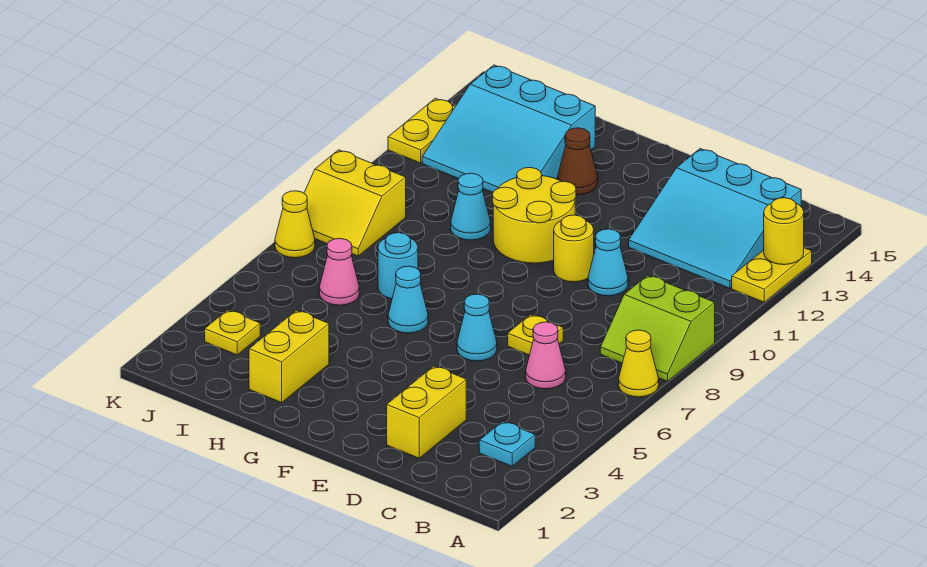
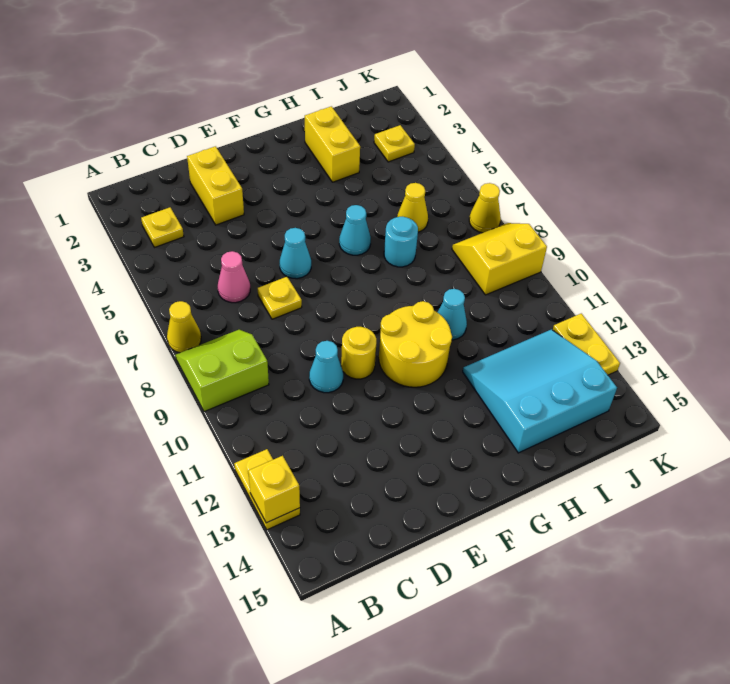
yellow round brick A13 level 2 -> yellow brick A13 level 2
cyan plate B3 level 1 -> yellow plate B3 level 1
cyan slope B12:D14 level 1 top 14 -> none
brown cone G13 level 1 -> none
pink cone I6 level 1 -> yellow cone I6 level 1

